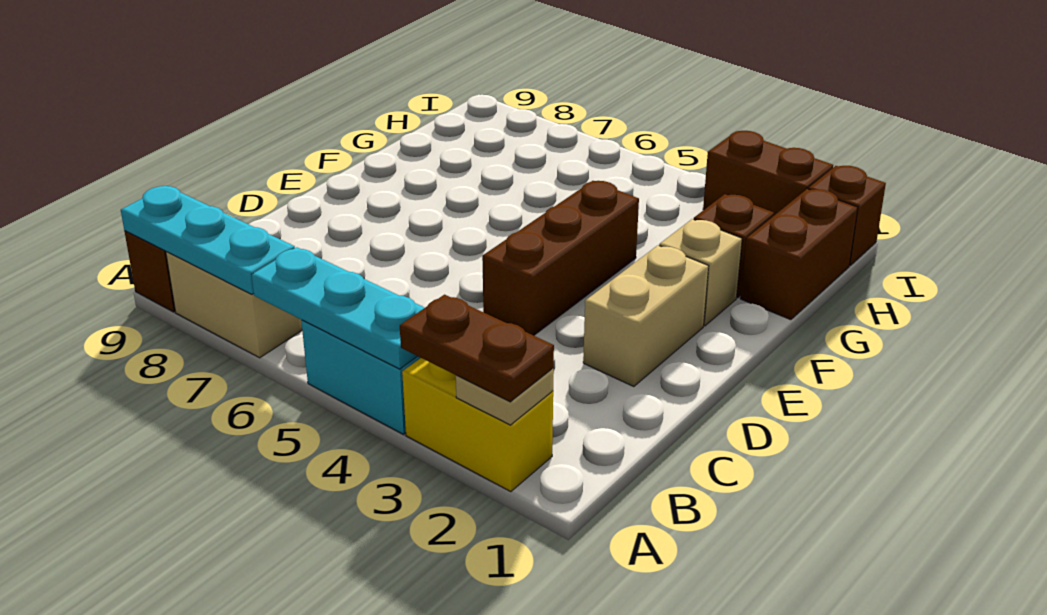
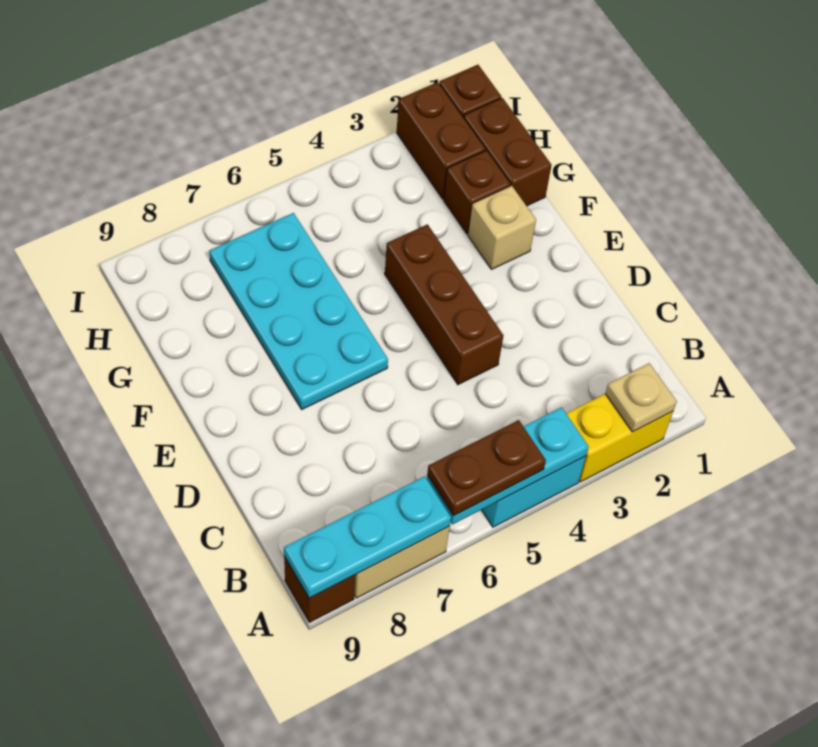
brown plate A2:A3 level 3 -> brown plate A5:A6 level 3
tan brick D2:E2 level 1 -> none
none -> cyan plate E6:H7 level 1
brown brick I2:I3 level 1 -> brown brick H2:I2 level 1

